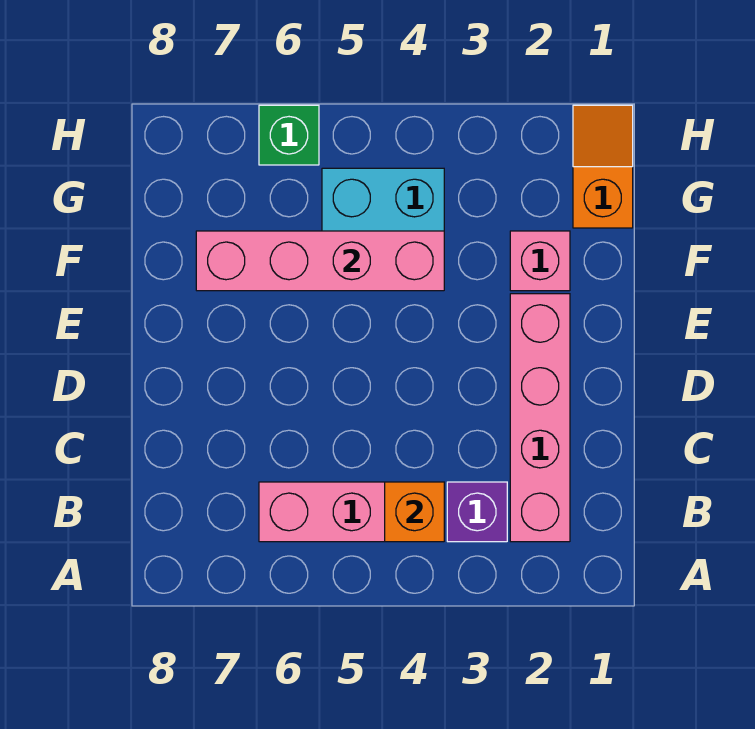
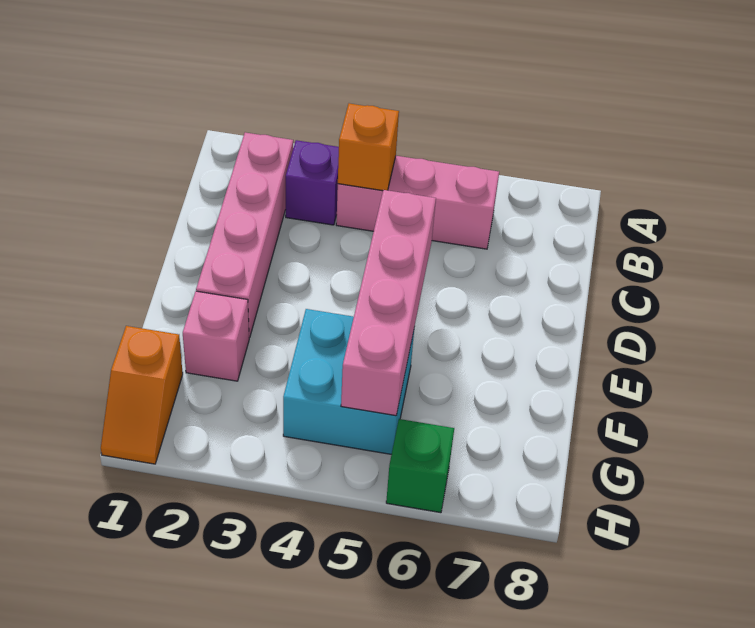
pink brick F4:F7 level 2 -> pink brick D5:G5 level 2

